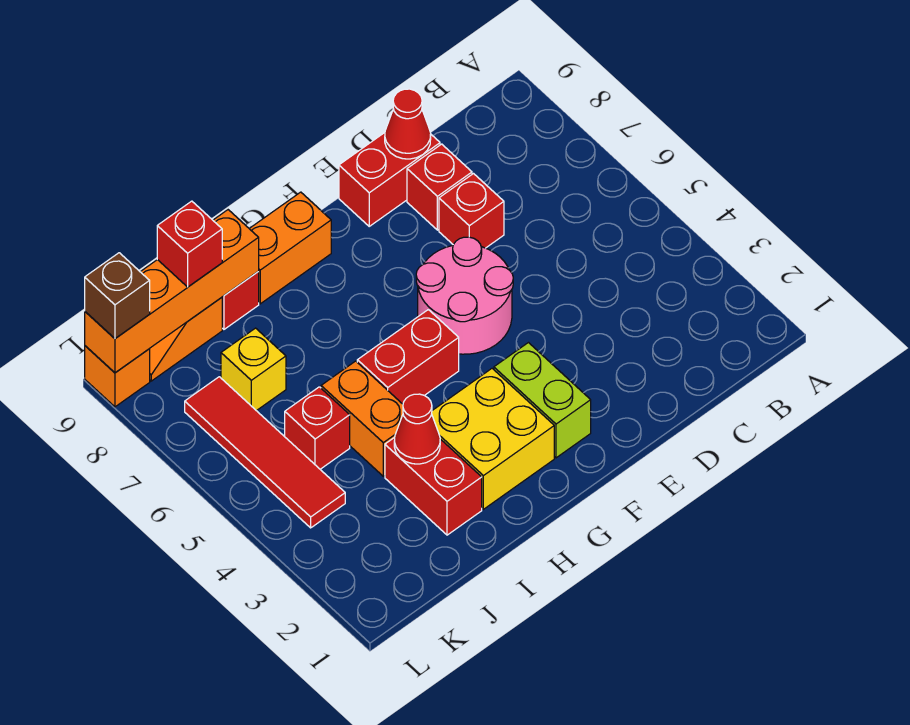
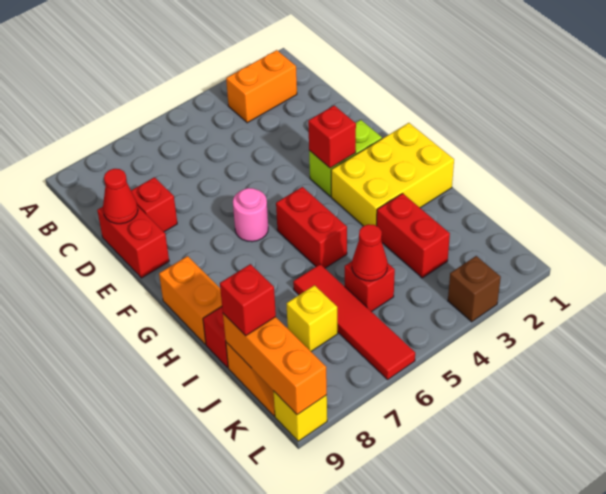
red brick D7 level 1 -> red brick F3 level 2
pink round brick E5:F6 level 1 -> pink round brick F6 level 1
yellow brick G2:H3 level 1 -> yellow brick G1:H3 level 1
red brick I2:I3 level 1 -> red brick I3:J3 level 1
red cone I3 level 2 -> red cone J5 level 2
orange brick I4:I5 level 1 -> orange brick B2:B3 level 1
orange brick I9:L9 level 2 -> orange brick J9:L9 level 2
red tile K4:K7 level 1 -> red tile I6:L6 level 1
orange brick L9 level 1 -> yellow brick L9 level 1
brown brick L9 level 3 -> brown brick L3 level 1

